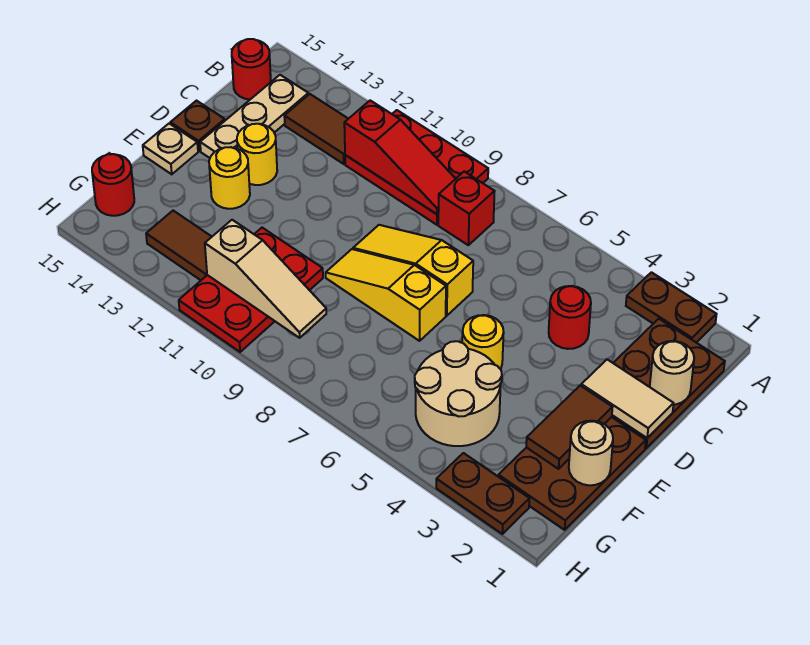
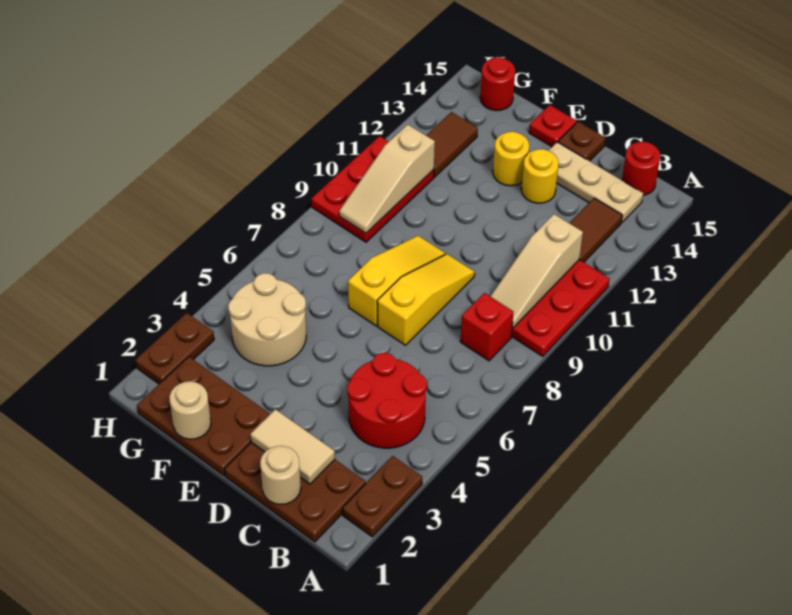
red slope B9:B11 level 2 top 11 -> tan slope B9:B11 level 2 top 11
red round brick C4 level 1 -> red round brick B4:C5 level 1
tan tile D1:D2 level 2 -> tan tile C2:D2 level 2
brown tile E2:F2 level 2 -> none
yellow round brick E5 level 1 -> none
tan plate E15 level 1 -> red plate E15 level 1
red plate F10:H11 level 1 -> red plate G9:H11 level 1

